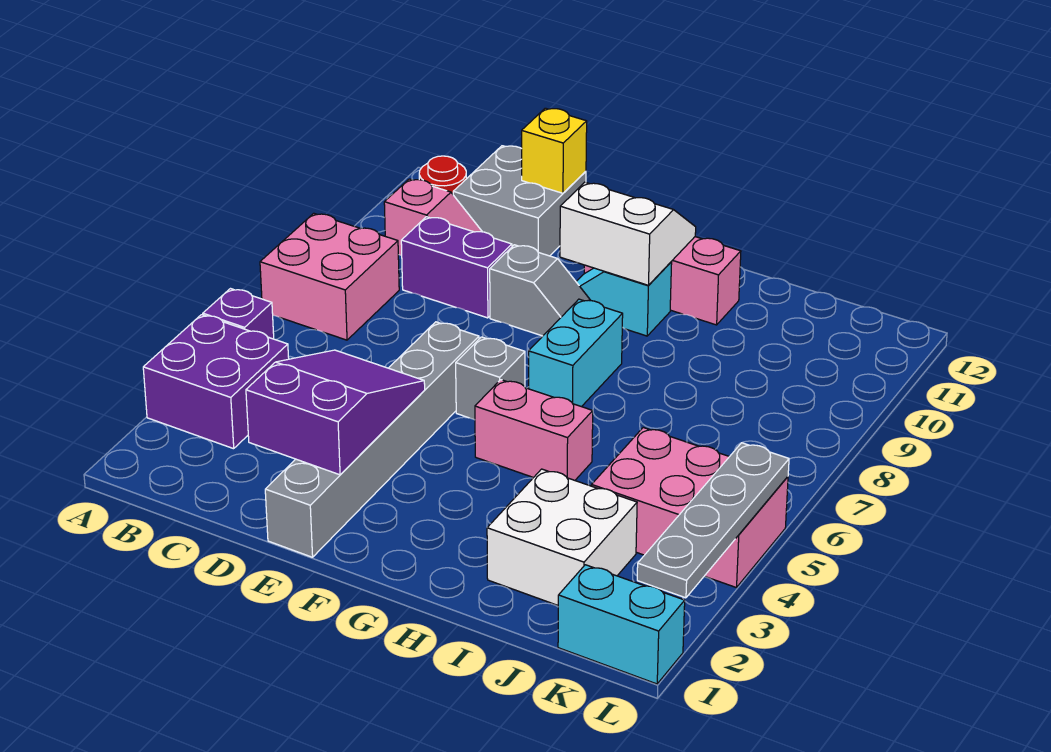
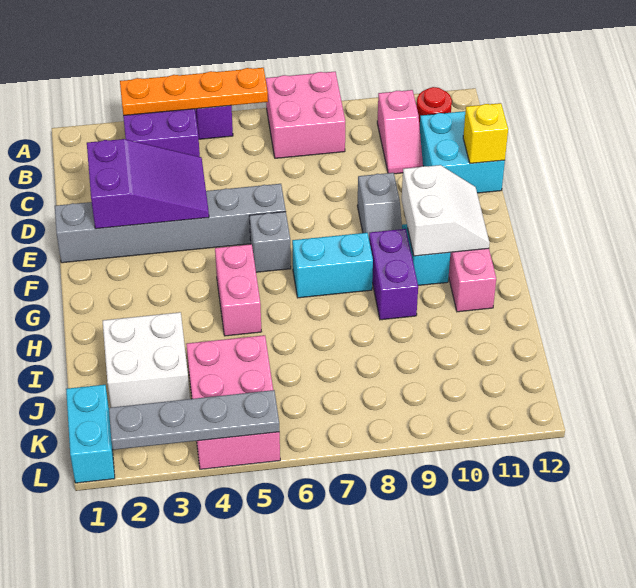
none -> orange plate A3:A6 level 2
purple brick C9:D9 level 1 -> purple brick G9:H9 level 1
grey brick C11:D12 level 1 -> cyan brick C11:D12 level 1

